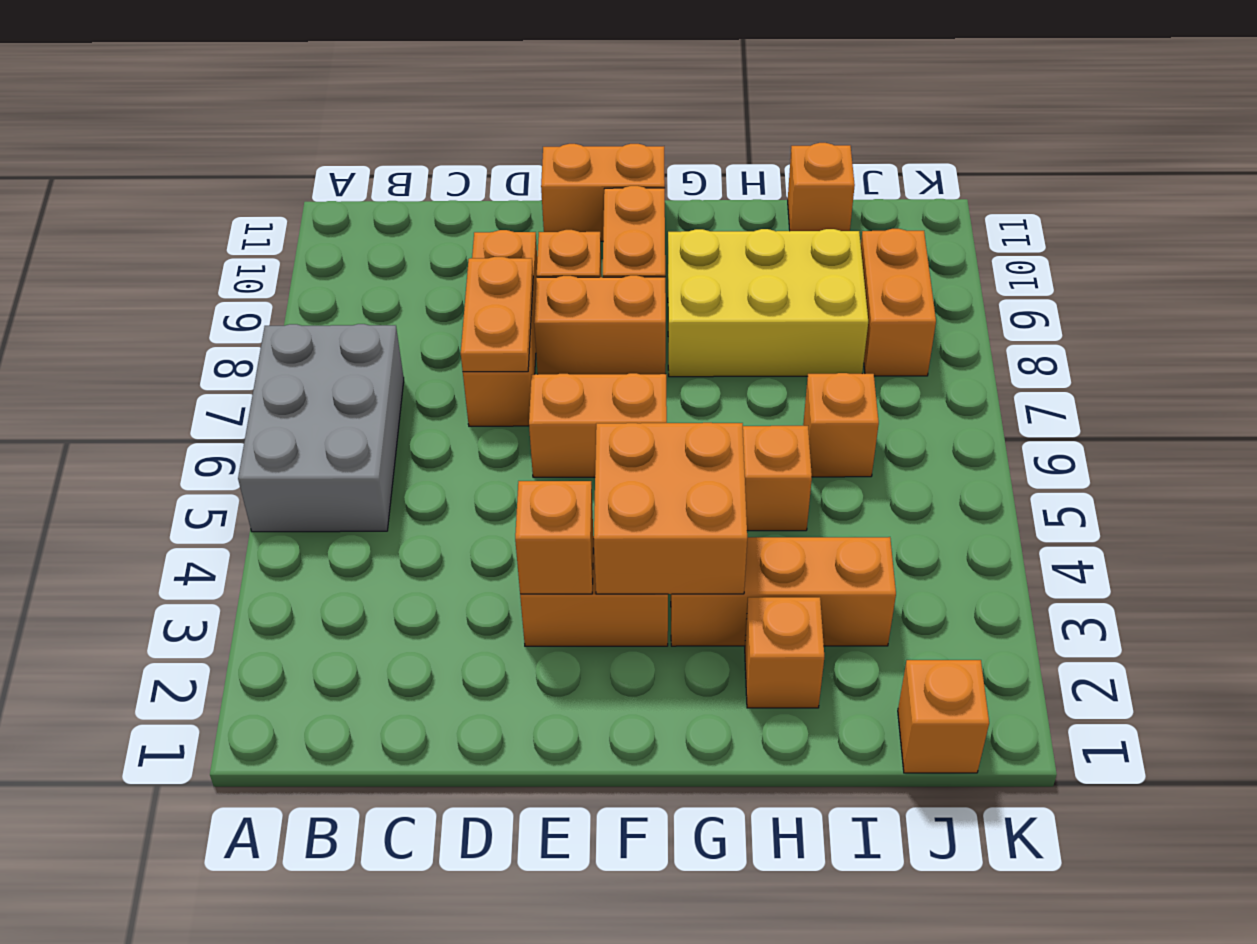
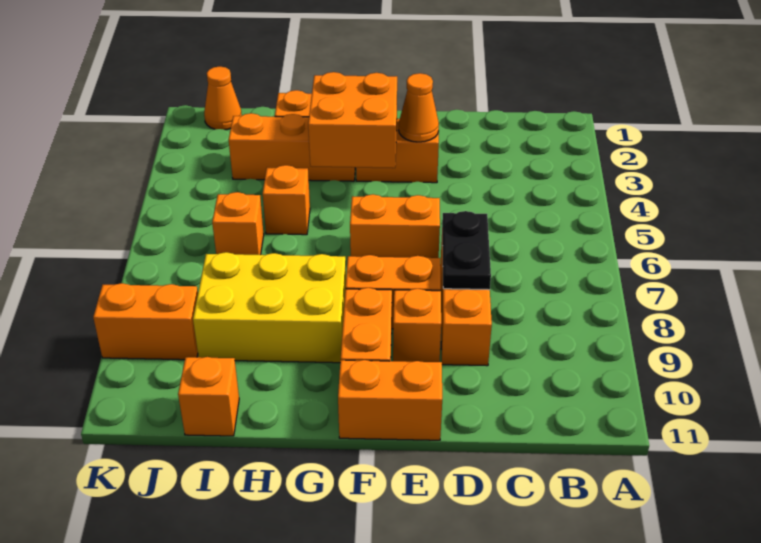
grey brick A5:B7 level 1 -> none
orange plate D7:D8 level 2 -> black plate D7:D8 level 2
orange brick E3 level 2 -> orange cone E3 level 2
orange brick J1 level 1 -> orange cone J1 level 1
orange brick J8:J9 level 1 -> orange brick J9:K9 level 1

